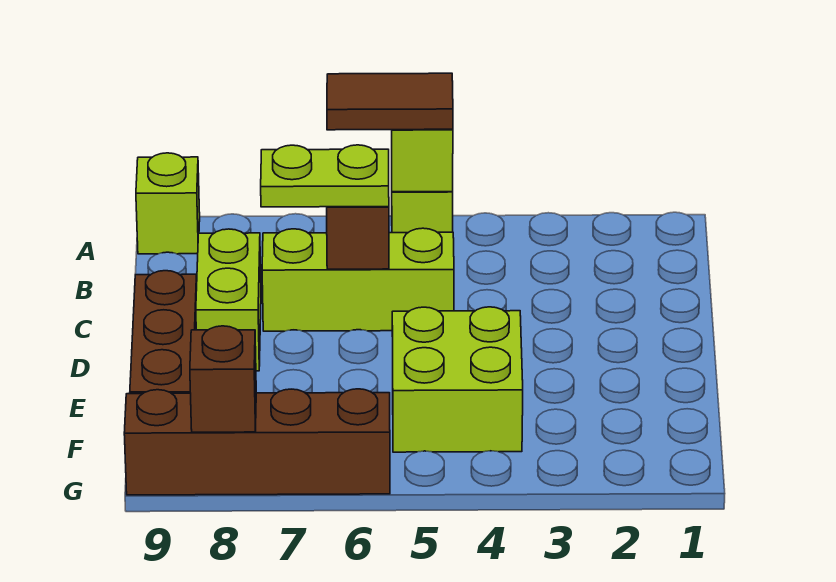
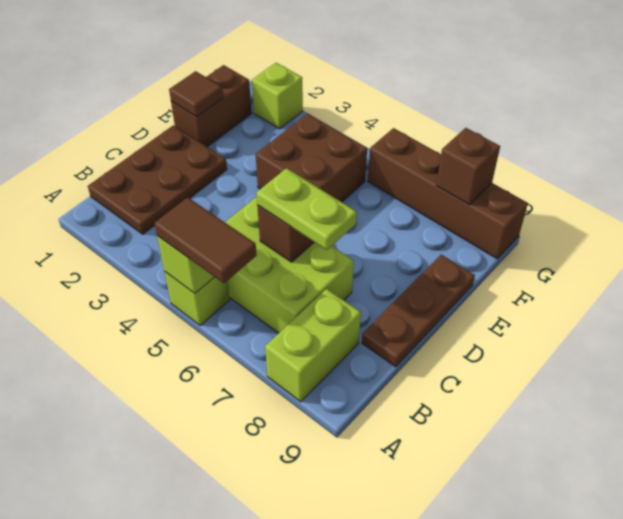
lime brick A9 level 1 -> lime brick G2 level 1
none -> brown plate B1:D2 level 1
lime brick C5:C7 level 1 -> lime brick B5:C7 level 1
lime brick C8:D8 level 1 -> lime brick A8:B8 level 1
none -> brown brick E1:F1 level 1
none -> brown tile E1 level 2
lime brick E4:F5 level 1 -> brown brick E4:F5 level 1

